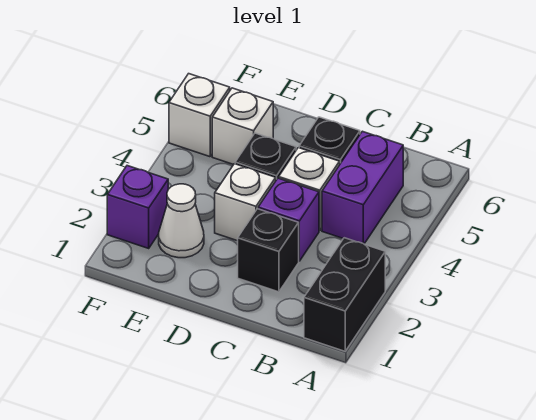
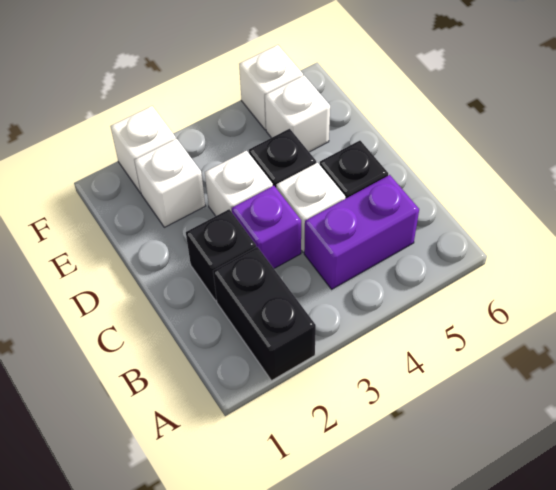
black brick A1:A2 level 1 -> black brick A2:B2 level 1
white cone E2 level 1 -> white brick E2 level 1
purple brick F2 level 1 -> white brick F2 level 1

